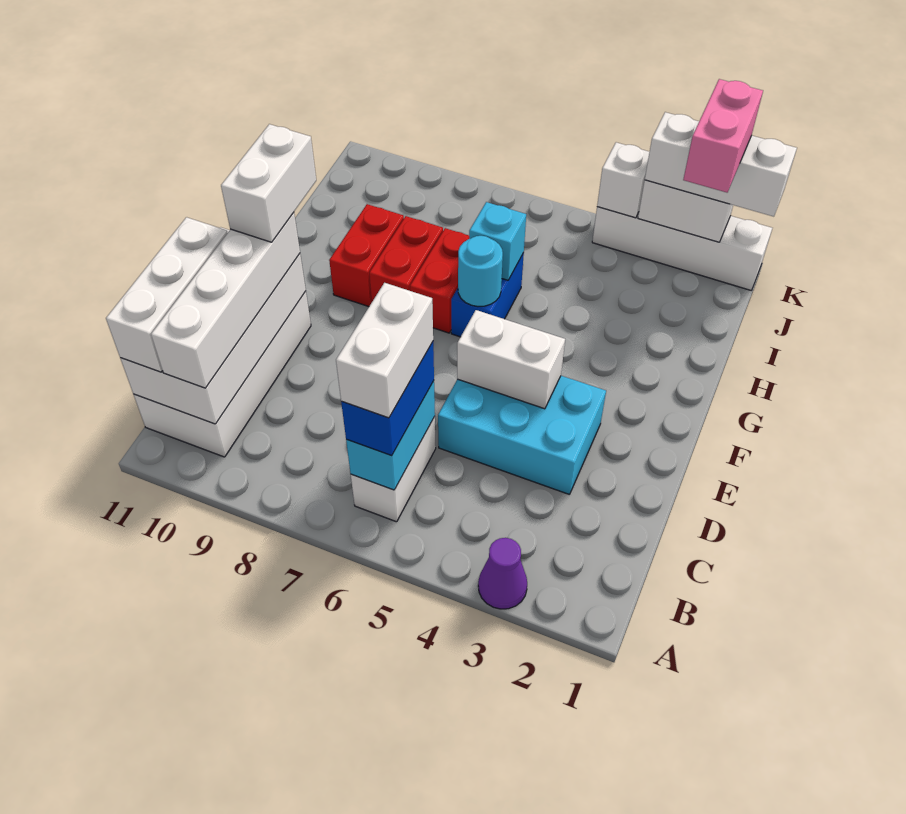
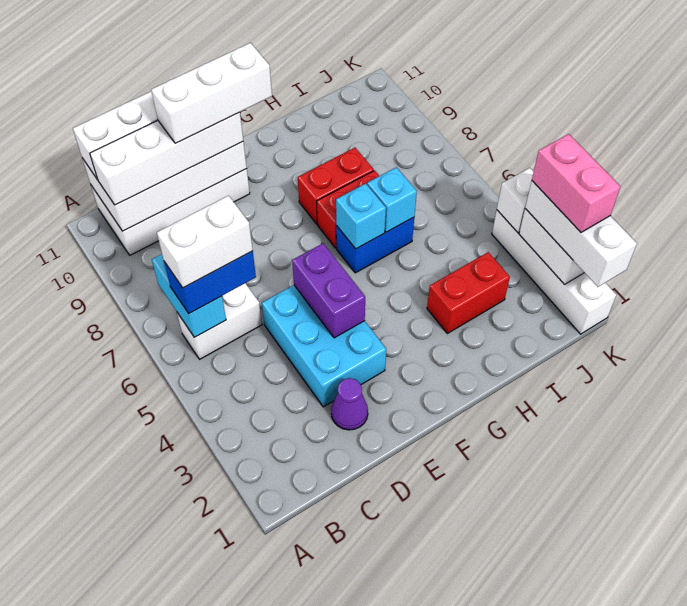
purple cone A3 level 1 -> purple cone D2 level 1
cyan brick B6:C6 level 2 -> cyan brick B6:B7 level 2
white brick E4:E5 level 2 -> purple brick E4:E5 level 2
white brick E10:F10 level 4 -> white brick D10:F10 level 4
cyan round brick G6 level 2 -> cyan brick G6 level 2
red brick G9:H9 level 1 -> red brick H3:I3 level 1
pink brick J2:K2 level 4 -> pink brick K2:K3 level 4

